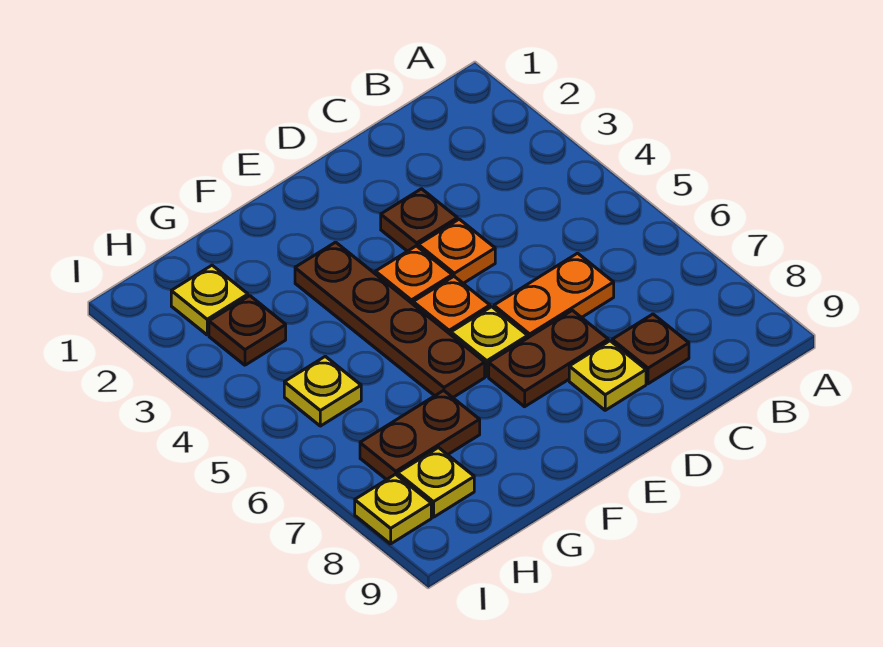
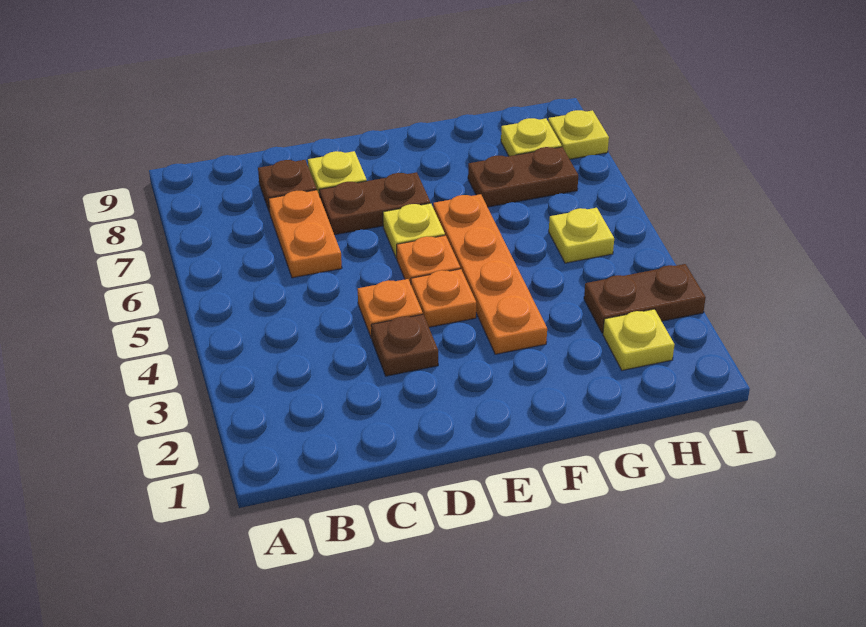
orange plate C6:D6 level 1 -> orange plate C6:C7 level 1
brown plate F3:F6 level 1 -> orange plate F3:F6 level 1
brown plate H3 level 1 -> brown plate H3:I3 level 1

